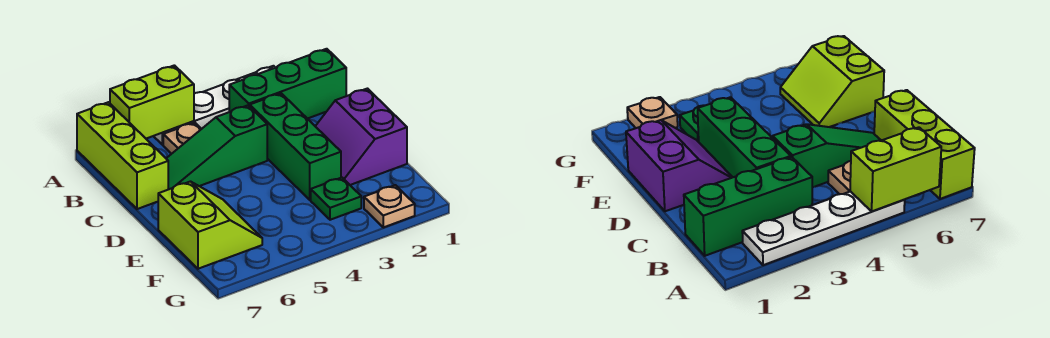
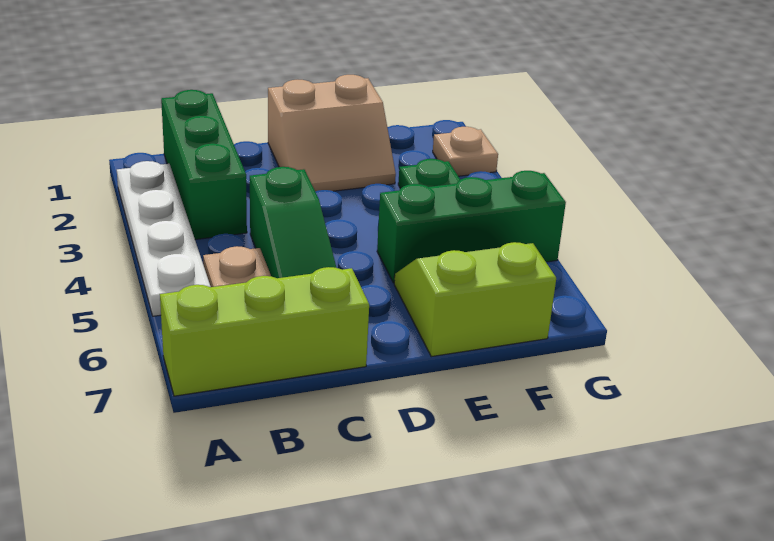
lime brick A5:A6 level 2 -> none
green brick C3:E3 level 1 -> green brick E5:G5 level 1
purple slope D1:E2 level 1 top 1 -> tan slope D1:E2 level 1 top 1

